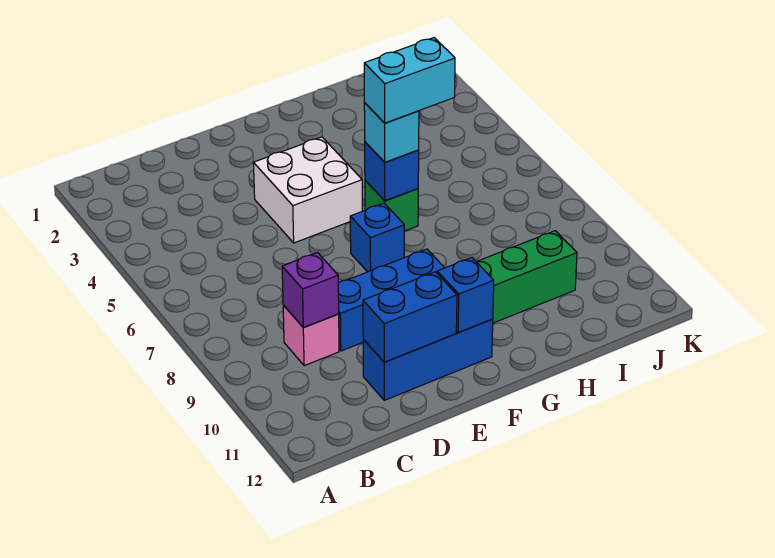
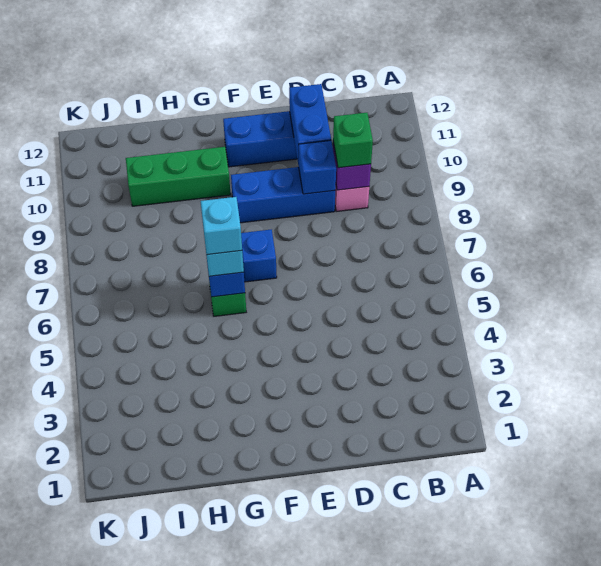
none -> green brick C9 level 3
blue brick D11:E11 level 2 -> blue brick D10:D11 level 2
white brick E4:F5 level 1 -> none
blue brick F11 level 2 -> blue brick D9 level 2
cyan brick G6:H6 level 4 -> cyan brick G6 level 4

